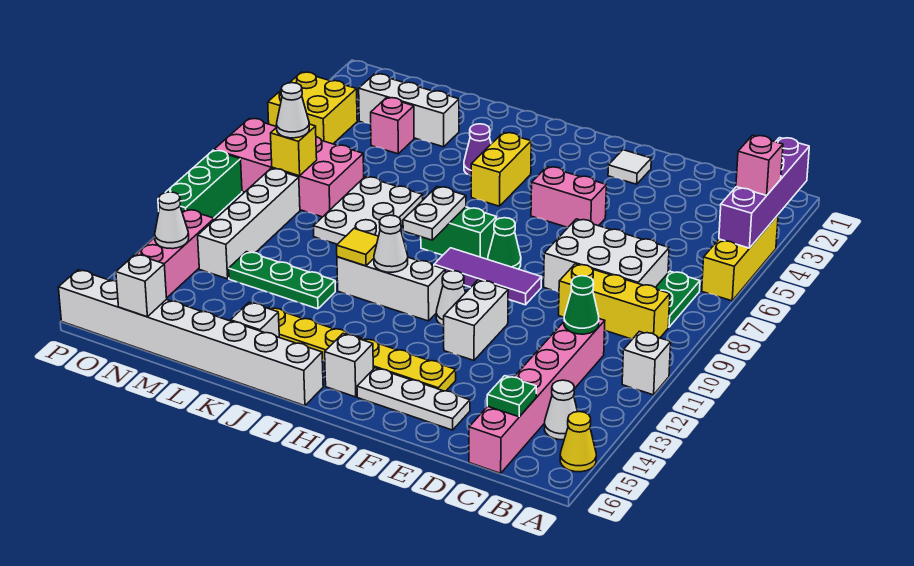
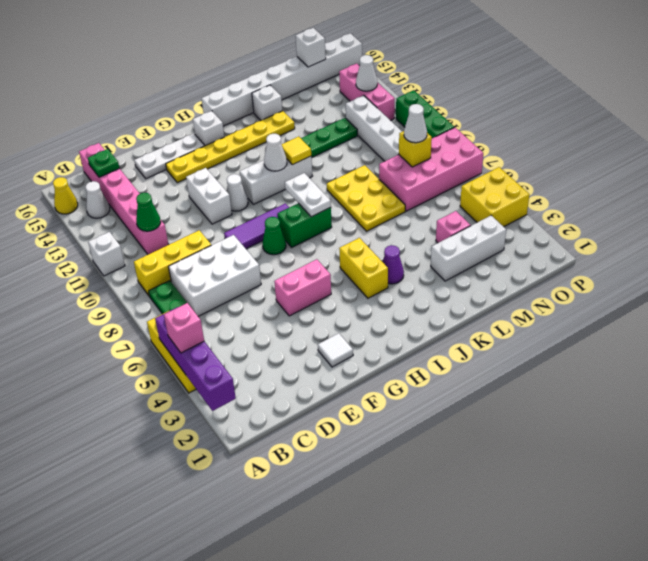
white plate K7:L9 level 1 -> yellow plate K7:L9 level 1

